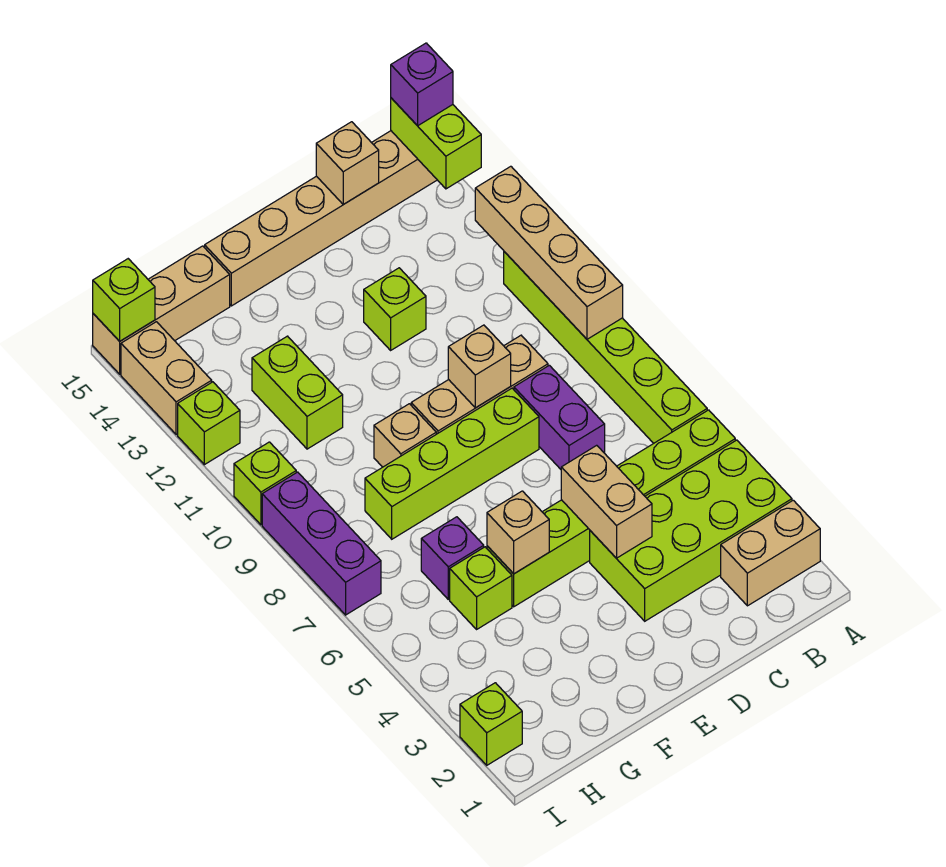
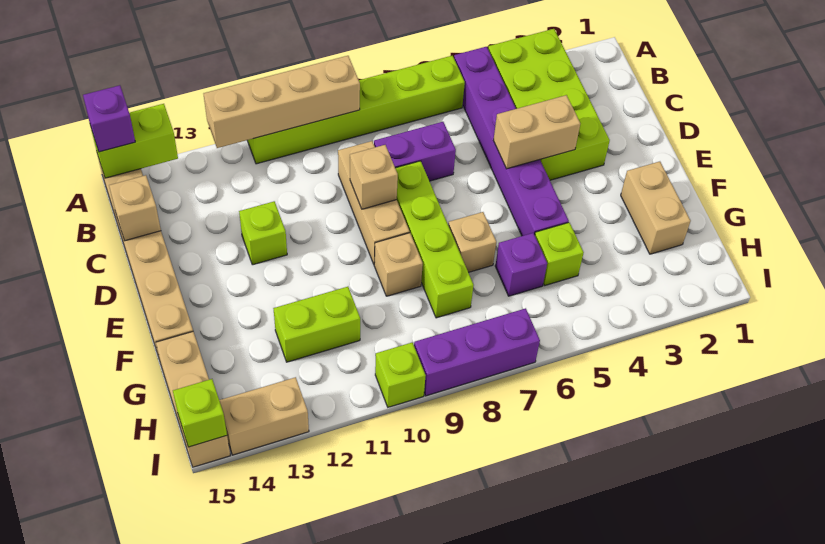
tan brick A2:B2 level 1 -> tan brick F2:G2 level 1
lime brick A5:F5 level 1 -> purple brick A5:F5 level 1
tan brick F5 level 2 -> tan brick F7 level 1
lime brick I2 level 1 -> none
lime brick I12 level 1 -> none

